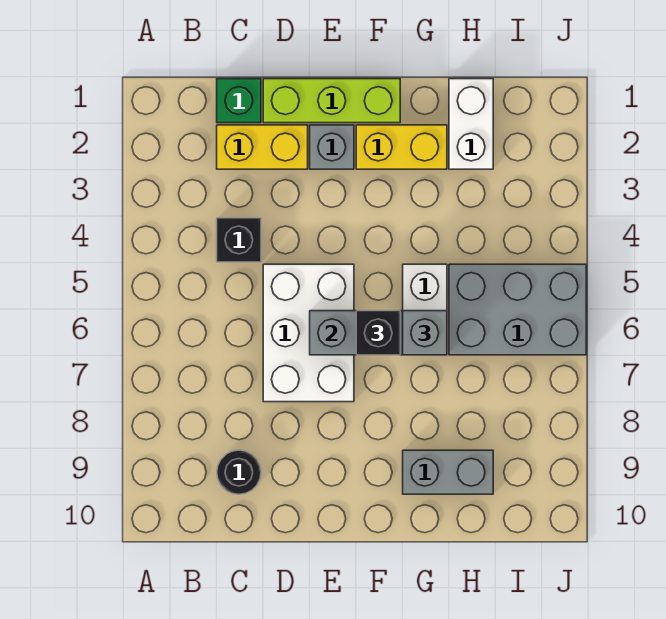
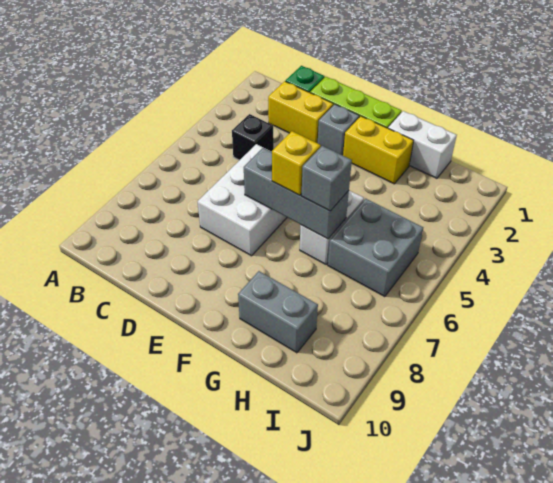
black round brick C9 level 1 -> none
black brick F6 level 3 -> yellow brick F6 level 3
white brick H1:H2 level 1 -> white brick G1:H1 level 1
grey brick H5:J6 level 1 -> grey brick H5:I6 level 1

